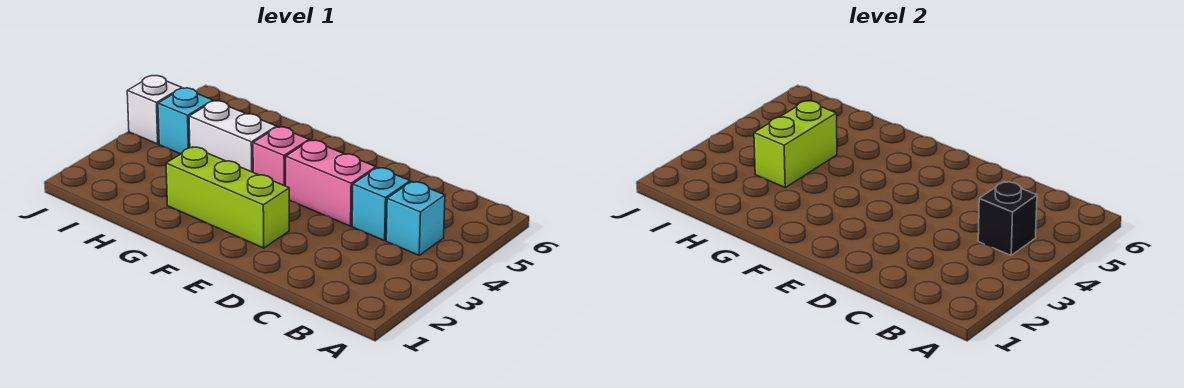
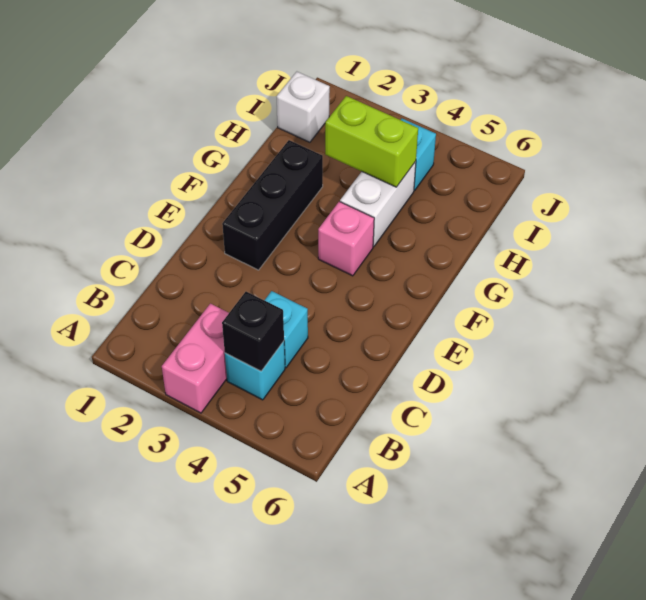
pink brick D4:E4 level 1 -> pink brick A3:B3 level 1
lime brick E2:G2 level 1 -> black brick E2:G2 level 1
white brick J4 level 1 -> white brick I1 level 1

